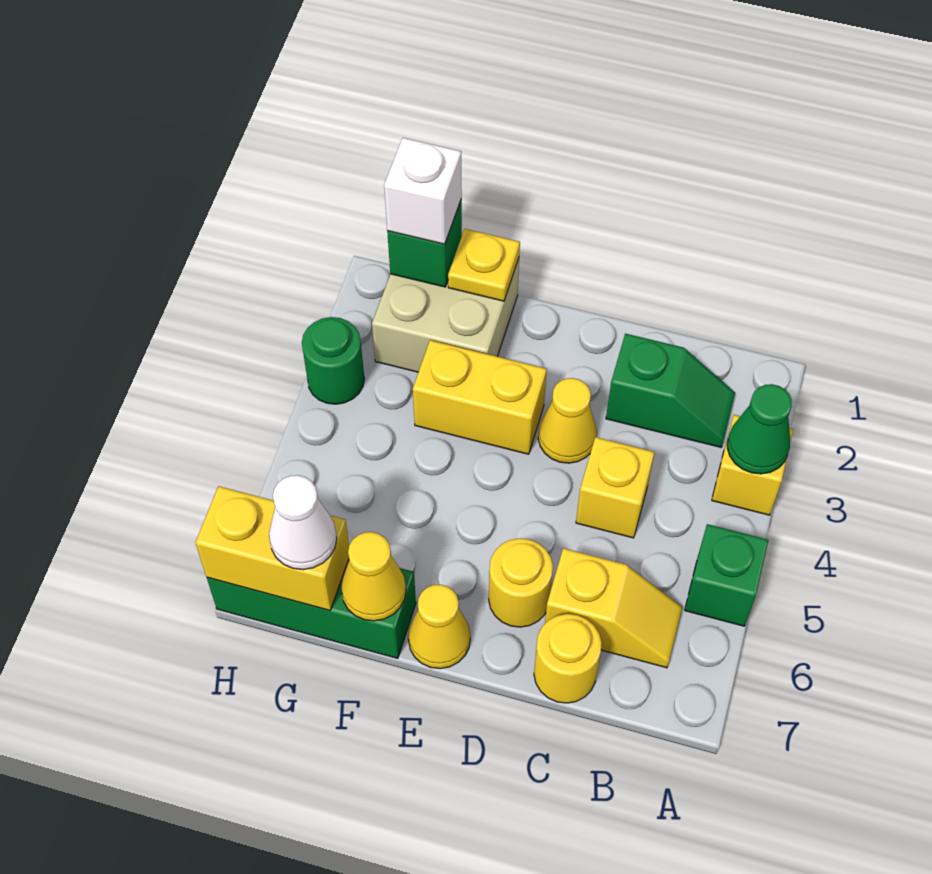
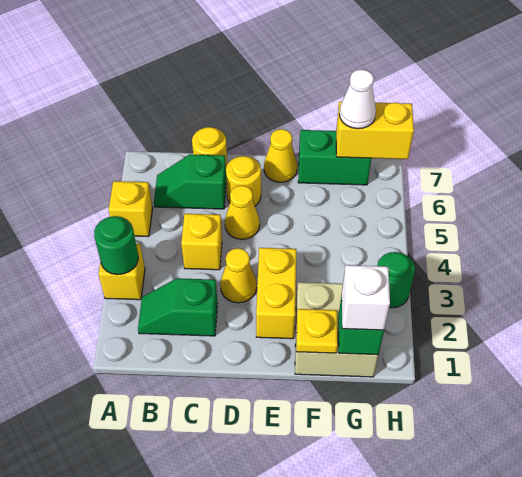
green cone A3 level 2 -> green round brick A3 level 2
green brick A5 level 1 -> yellow brick A5 level 1
yellow slope B6:C6 level 1 top C -> green slope B6:C6 level 1 top C
yellow brick E3:F3 level 1 -> yellow brick E2:E3 level 1
green brick F7:H7 level 1 -> green brick F7:G7 level 1
yellow cone F7 level 2 -> yellow cone D5 level 1

